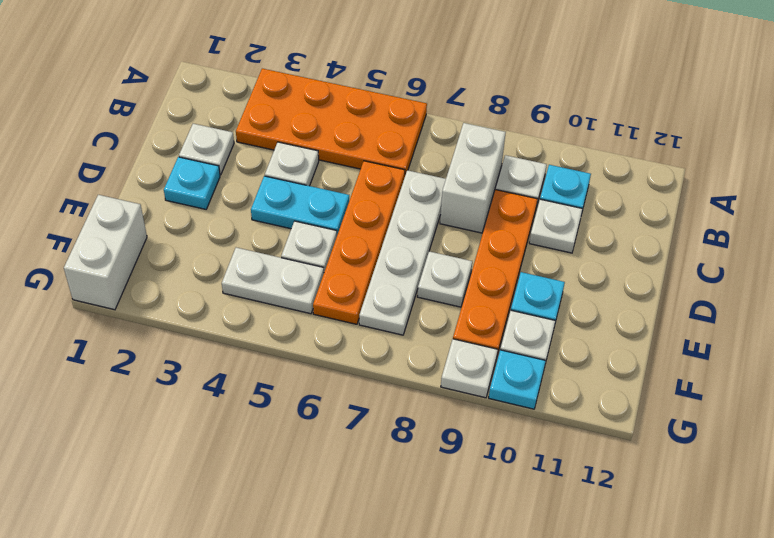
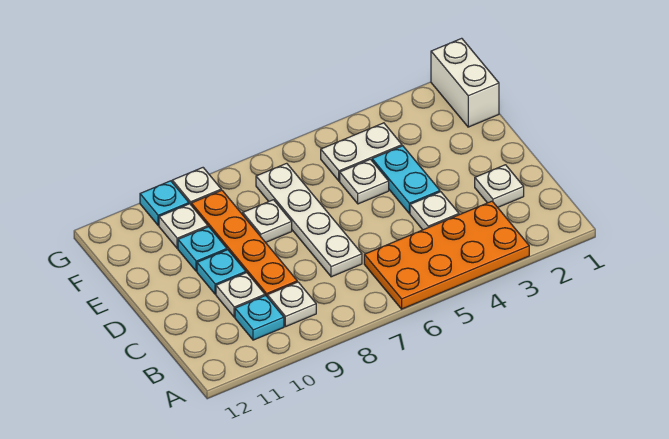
white brick B8:C8 level 1 -> none
orange plate C6:F6 level 1 -> none
cyan plate D2 level 1 -> cyan plate D10 level 1
cyan plate D4:D5 level 1 -> cyan plate D4:E4 level 1

